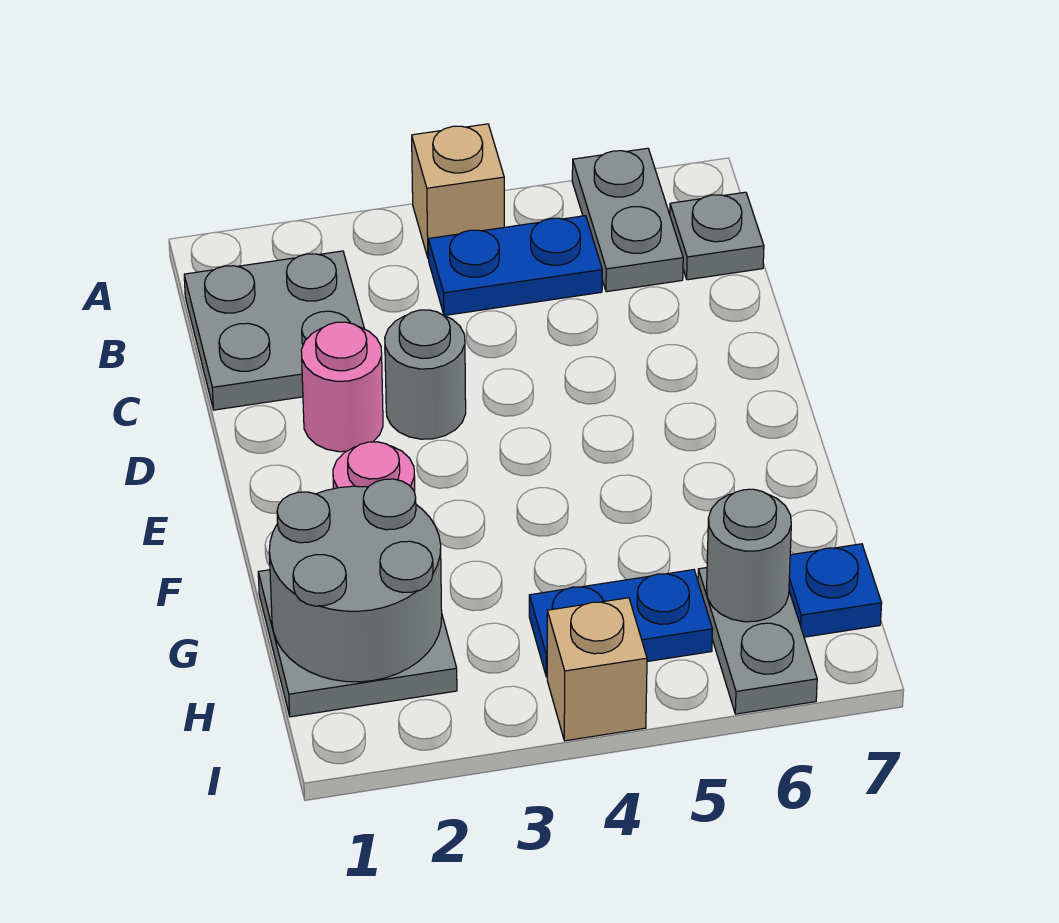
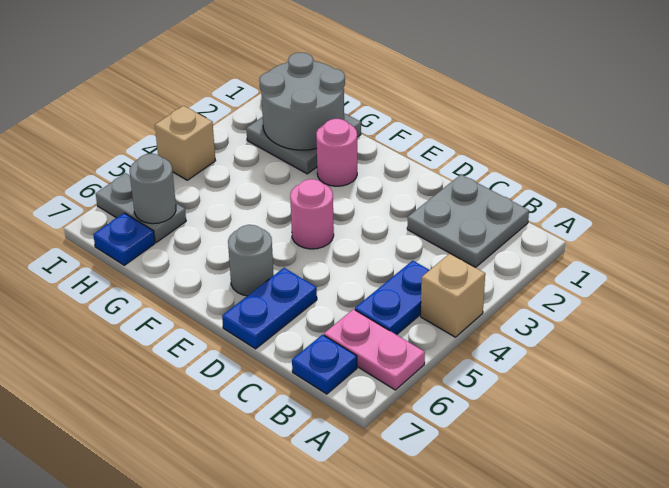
grey plate A6:B6 level 1 -> pink plate A6:B6 level 1
grey plate B7 level 1 -> blue plate B7 level 1
pink round brick D2 level 1 -> pink round brick E4 level 1
grey round brick D3 level 1 -> grey round brick E6 level 1
blue plate H4:H5 level 1 -> blue plate D6:D7 level 1

